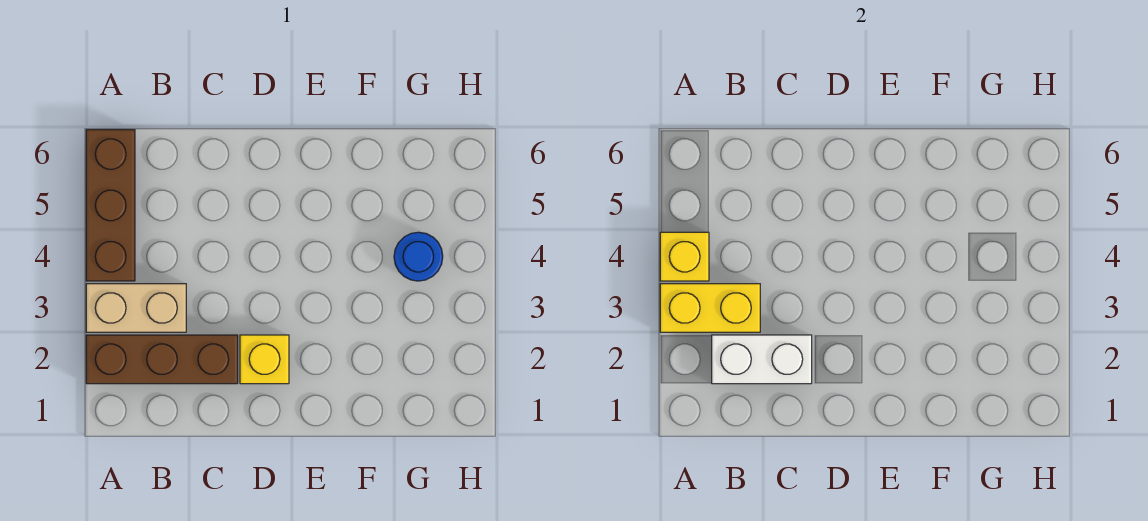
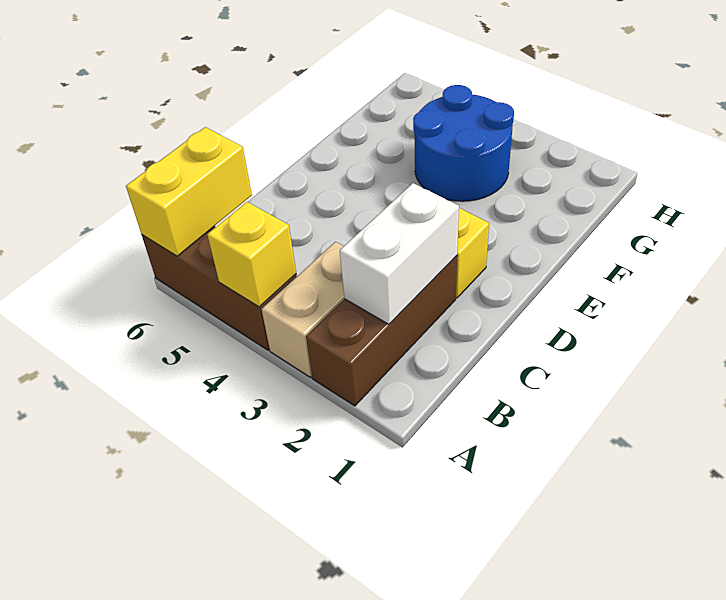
yellow brick A3:B3 level 2 -> yellow brick A6:B6 level 2
blue round brick G4 level 1 -> blue round brick F3:G4 level 1

